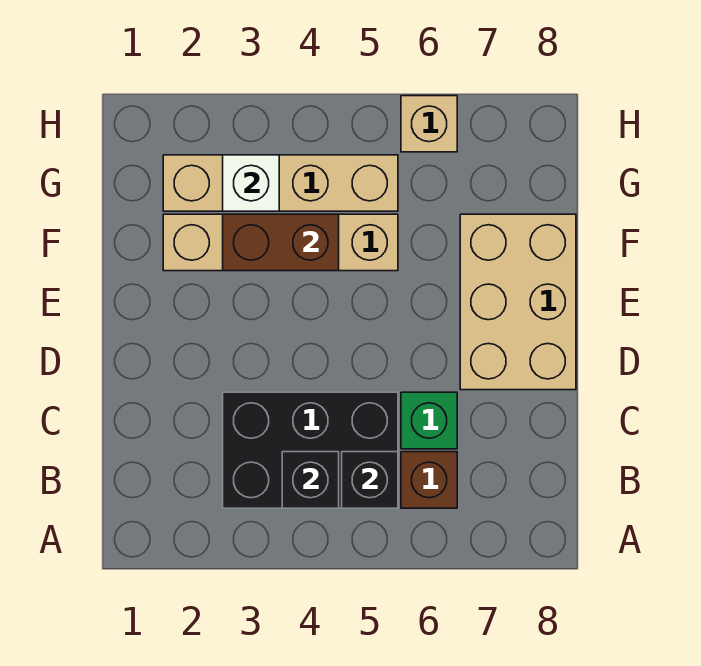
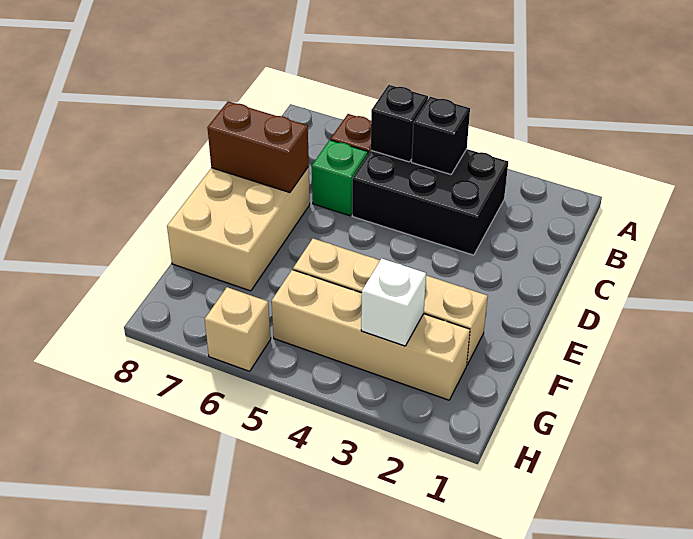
brown brick F3:F4 level 2 -> brown brick D7:D8 level 2

